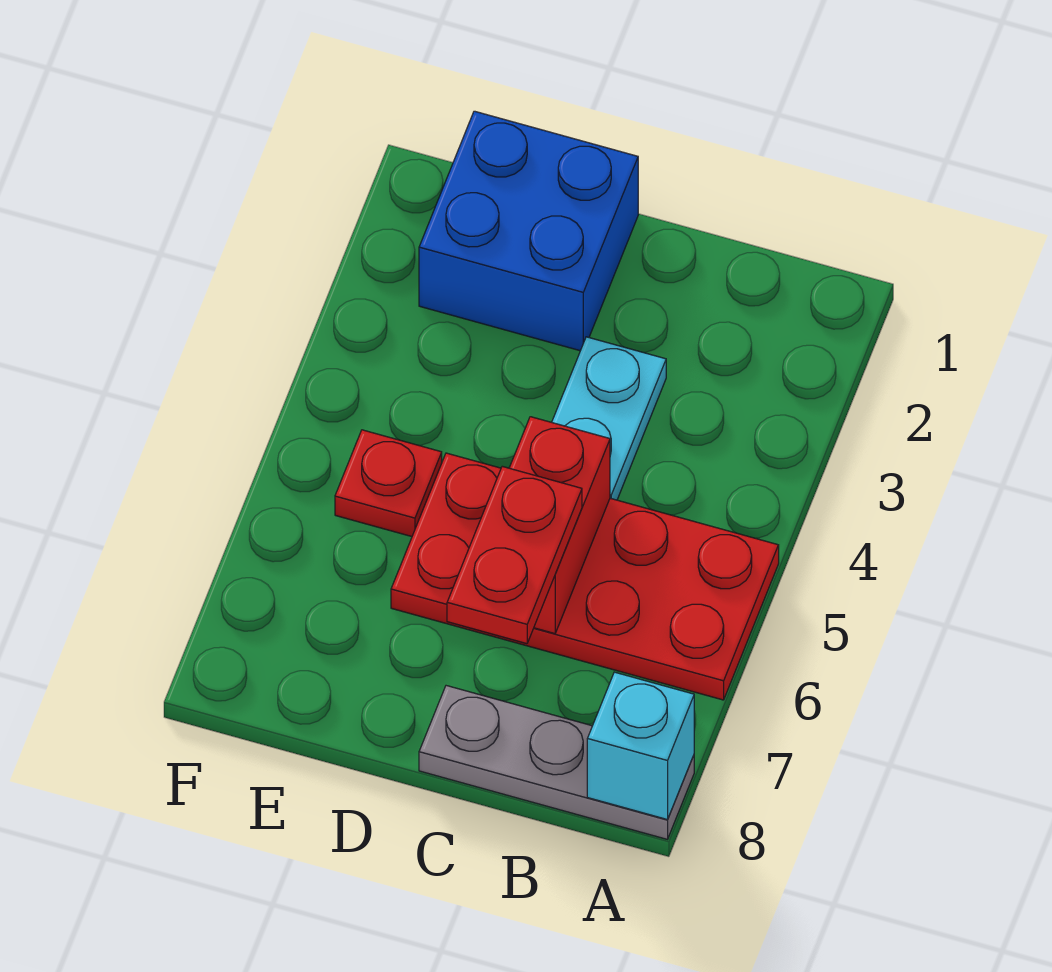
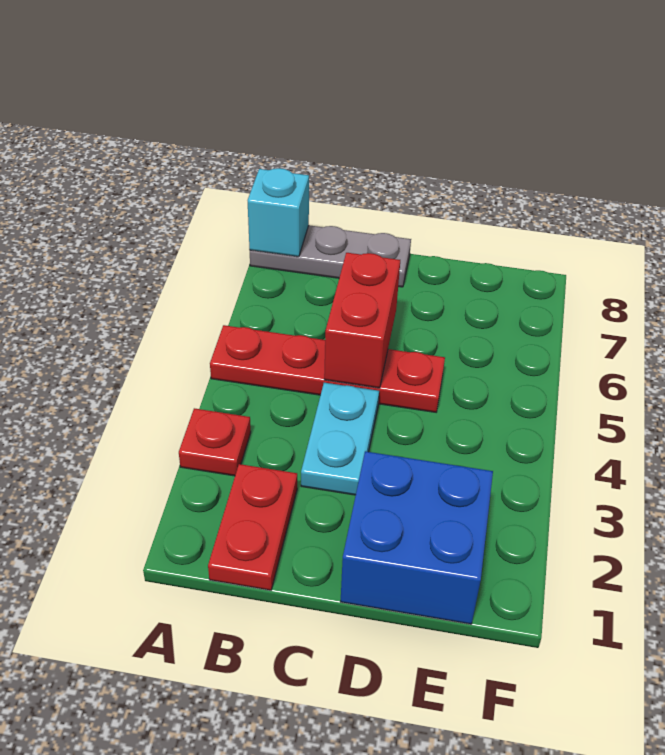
red plate A5:D6 level 1 -> red plate A5:D5 level 1
red plate C6:C7 level 3 -> red plate B1:B2 level 1
red plate E5 level 1 -> red plate A3 level 1

